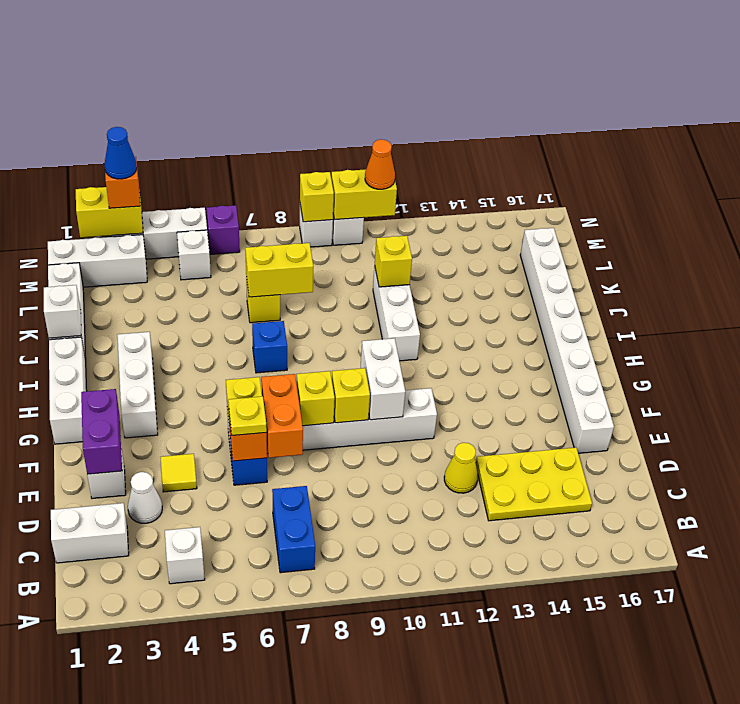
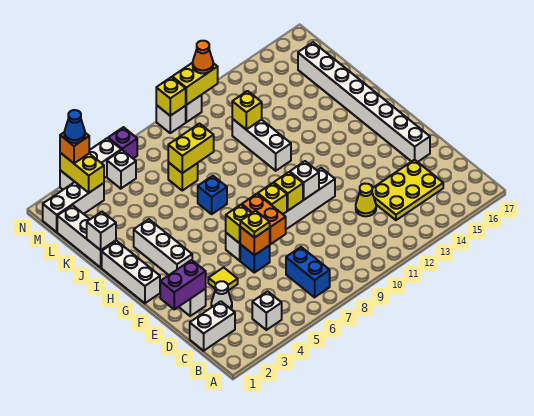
purple brick E2:F2 level 2 -> purple brick E1:E2 level 2
white brick F10:G10 level 2 -> white brick F10 level 2
yellow brick N2:N3 level 2 -> yellow brick M3:N3 level 2

